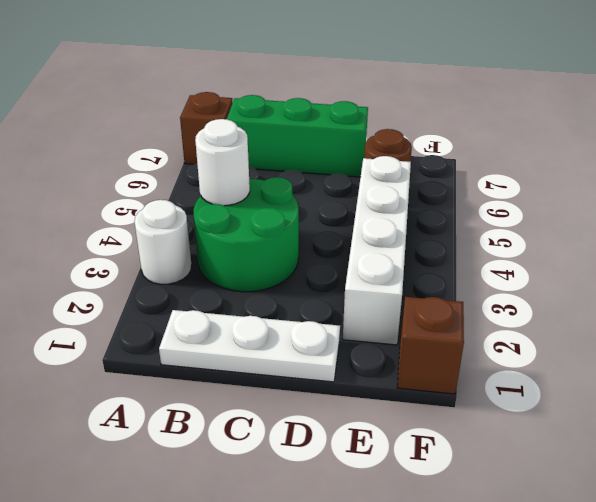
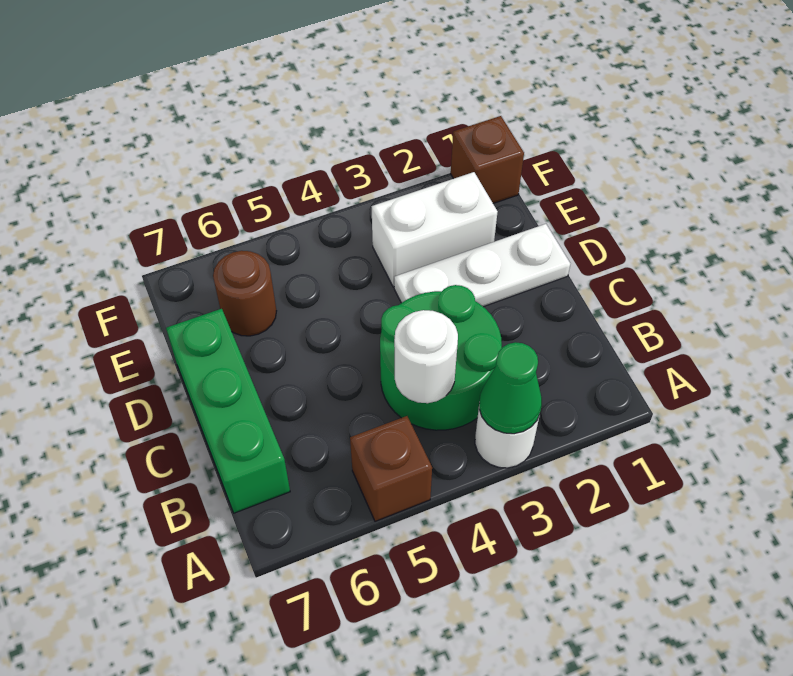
none -> green cone A3 level 2
brown brick A7 level 1 -> brown brick A5 level 1
white plate B1:D1 level 1 -> white plate D1:D3 level 1
white brick E2:E5 level 1 -> white brick E2:E3 level 1

